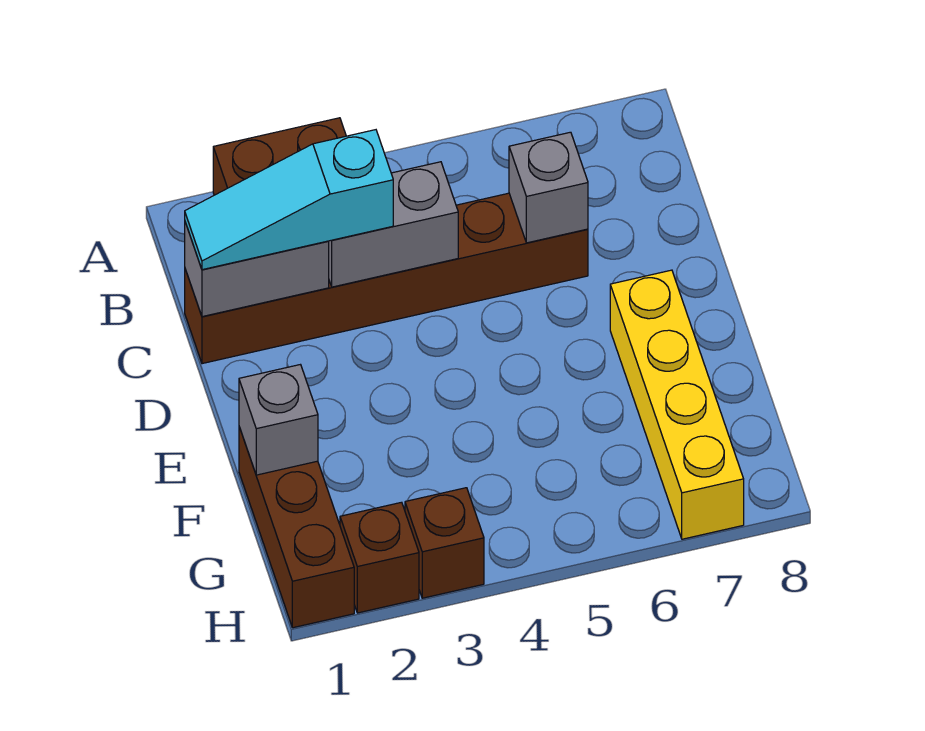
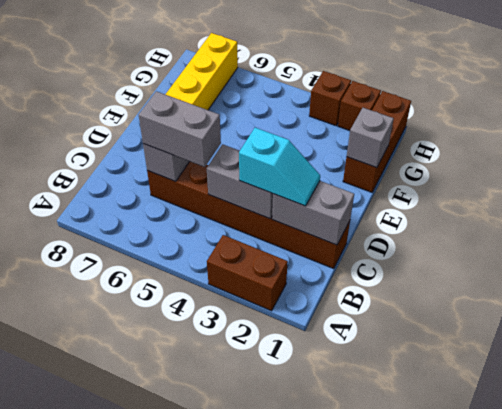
cyan slope C1:C3 level 3 top 3 -> cyan slope C2:C3 level 3 top 3
none -> grey brick C5:C6 level 3

